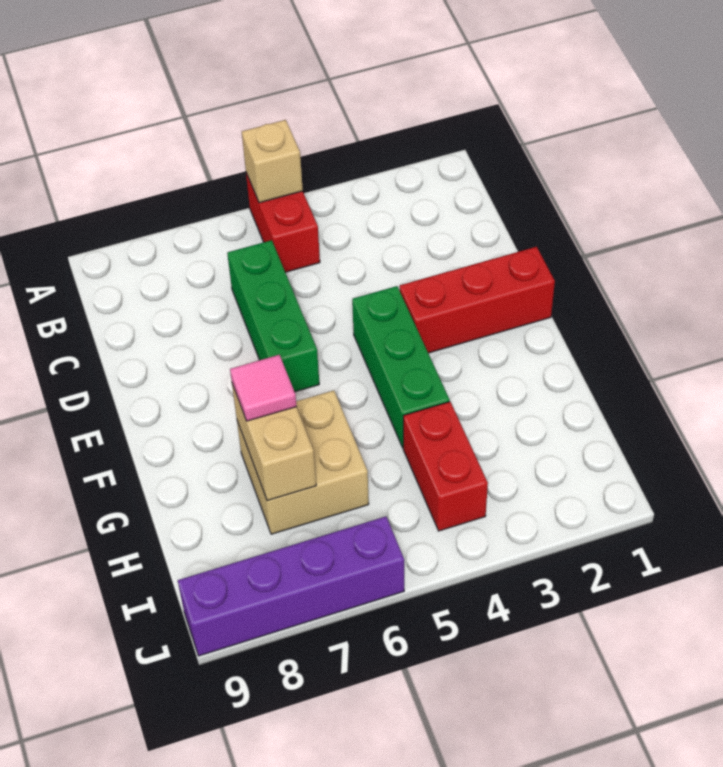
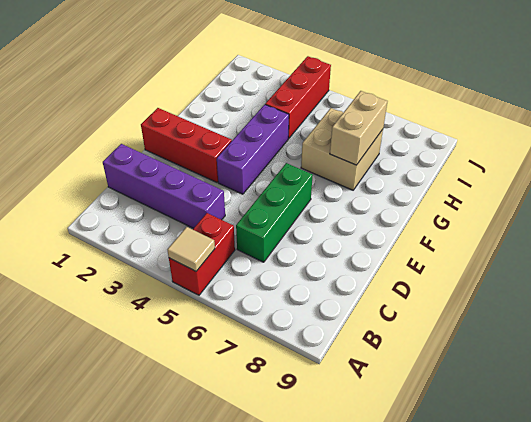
tan brick A5 level 2 -> tan tile A5 level 2
green brick E4:G4 level 1 -> purple brick E4:G4 level 1
pink tile G7 level 3 -> none
red brick H4:I4 level 1 -> red brick H4:J4 level 1
purple brick J6:J9 level 1 -> purple brick C1:C4 level 1

